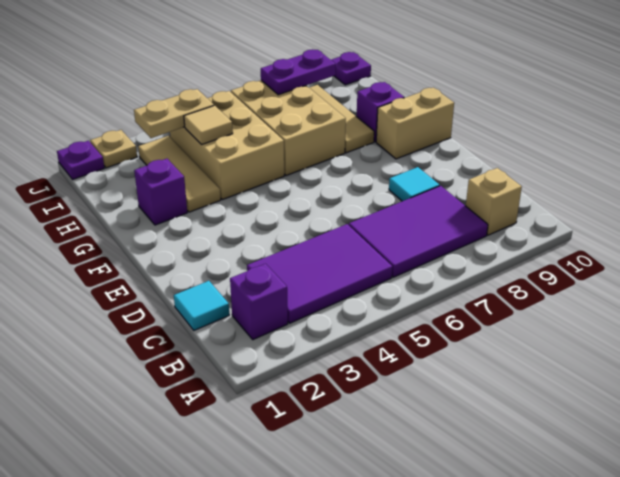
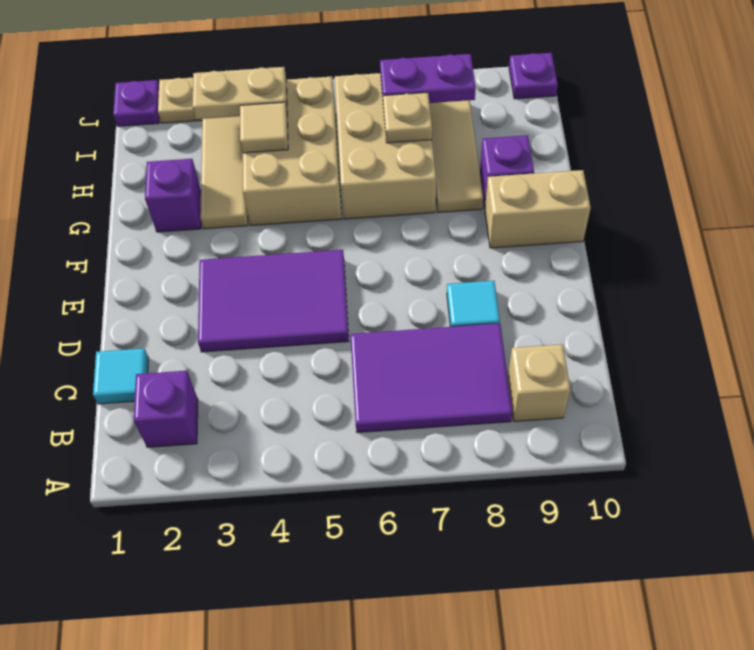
purple tile B3:C5 level 1 -> purple tile D3:E5 level 1
none -> tan plate H7 level 2

